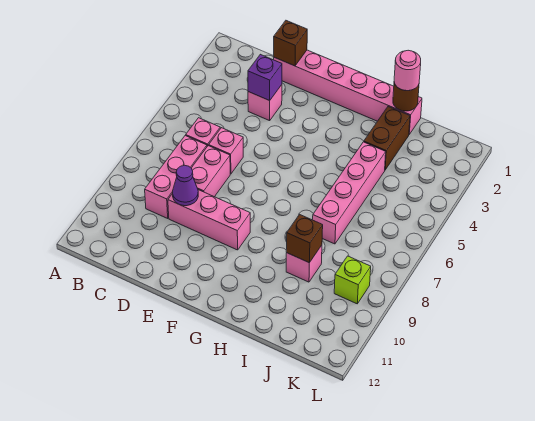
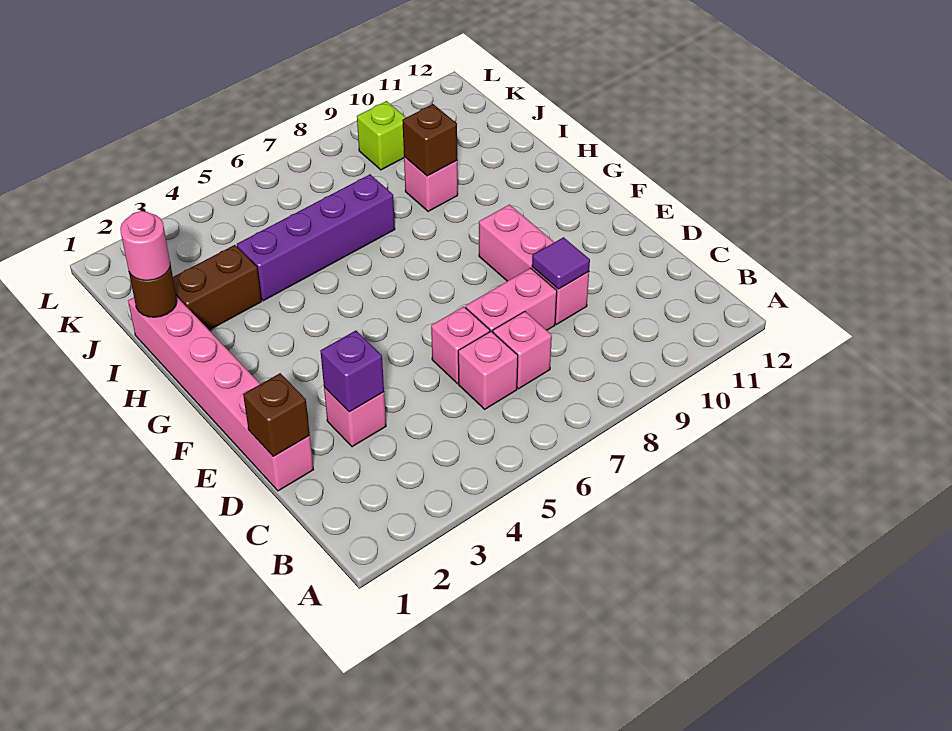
pink brick C7:C9 level 1 -> pink brick C7 level 1
purple cone D9 level 2 -> purple tile D9 level 2
pink brick I4:I7 level 1 -> purple brick I4:I7 level 1

